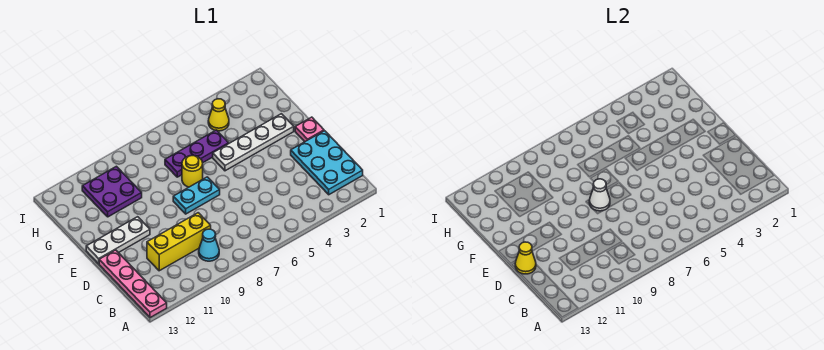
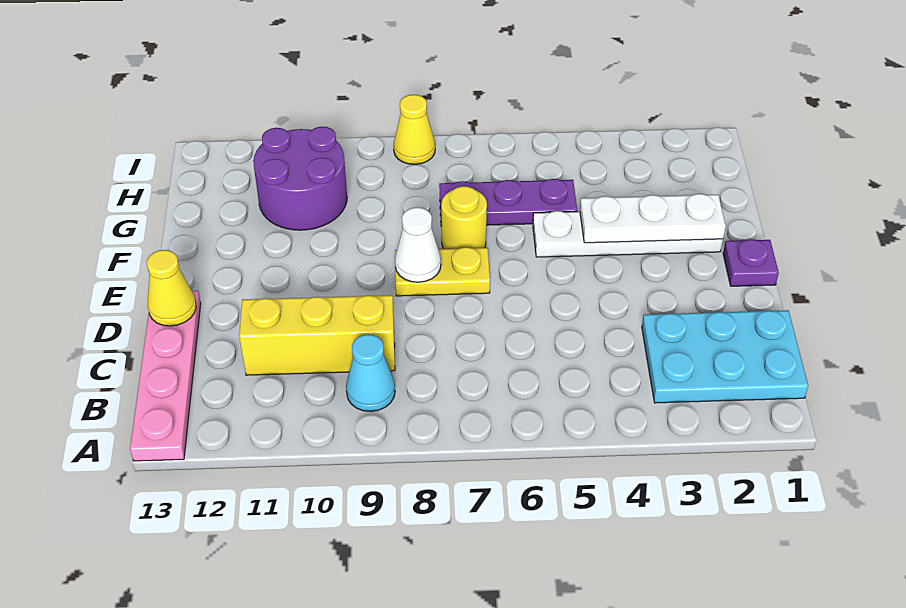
cyan plate B1:D2 level 1 -> cyan plate B1:C3 level 1
pink plate E1 level 1 -> purple plate E1 level 1
cyan plate E7:E8 level 1 -> yellow plate E7:E8 level 1
white plate E11:E13 level 1 -> white plate F2:F4 level 2
purple plate G10:H11 level 1 -> purple round brick G10:H11 level 1
yellow cone H4 level 1 -> yellow cone I8 level 1

